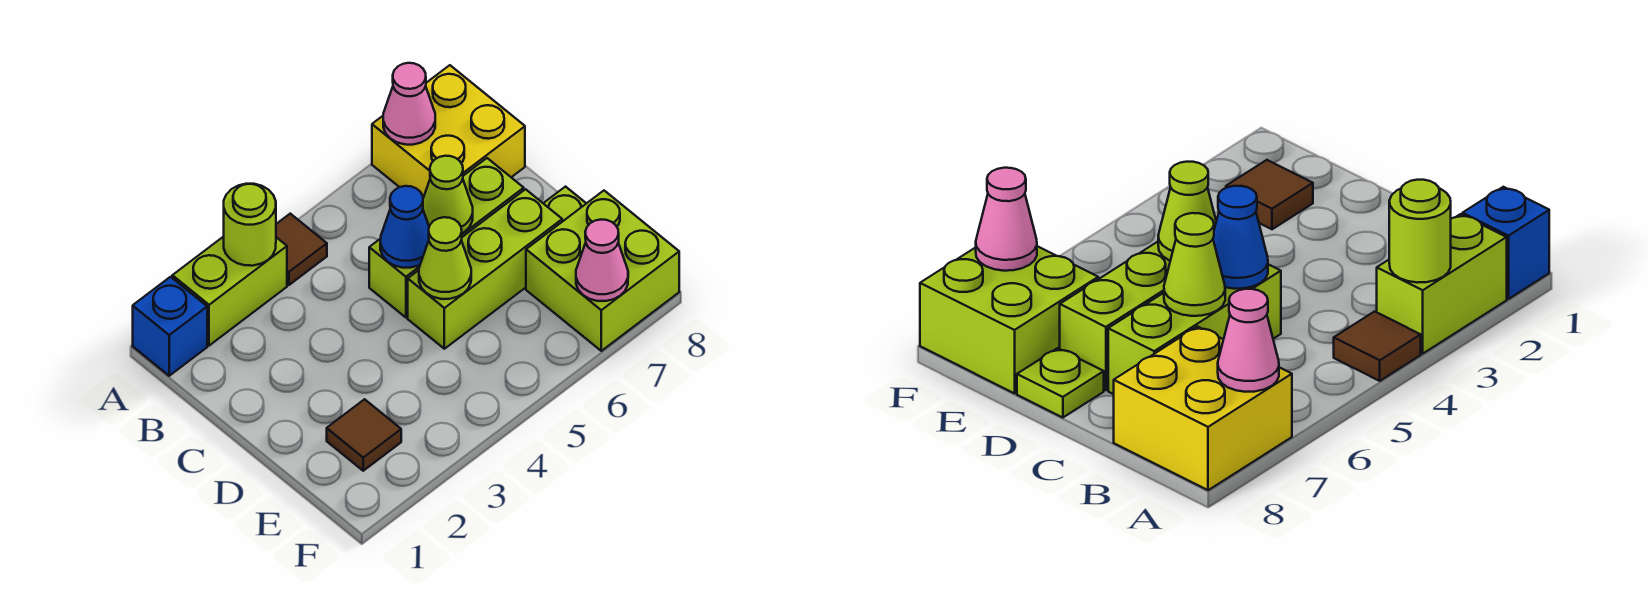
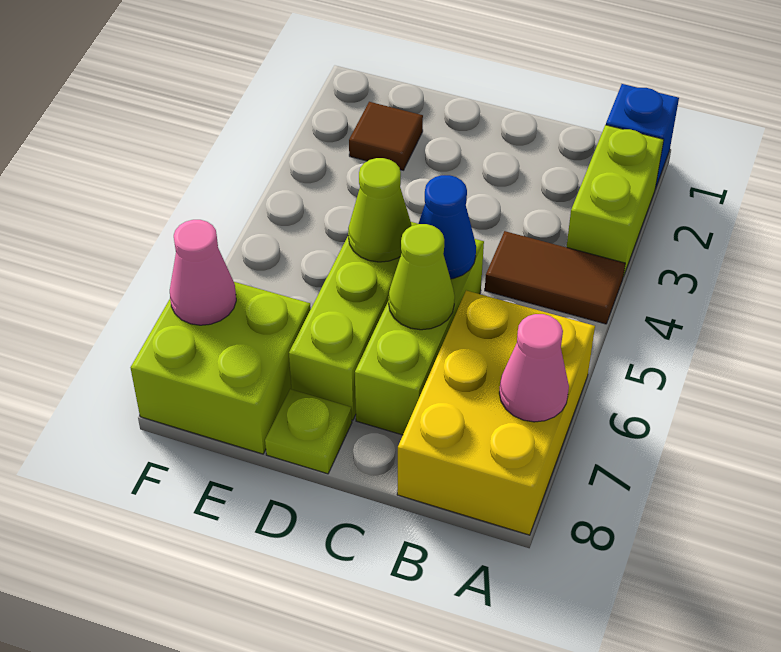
lime round brick A3 level 2 -> none
brown tile A4 level 1 -> brown tile A4:B4 level 1
yellow brick A7:B8 level 1 -> yellow brick A6:B8 level 1

